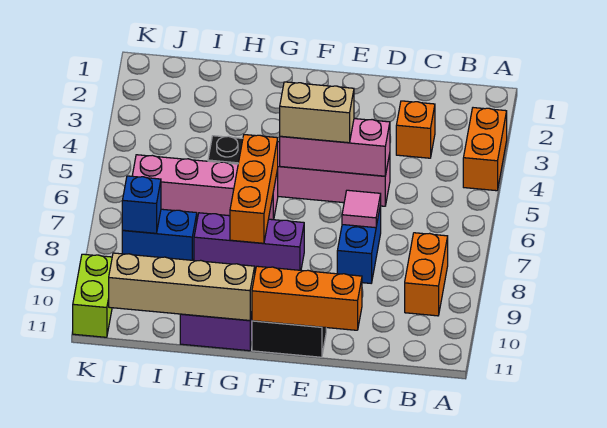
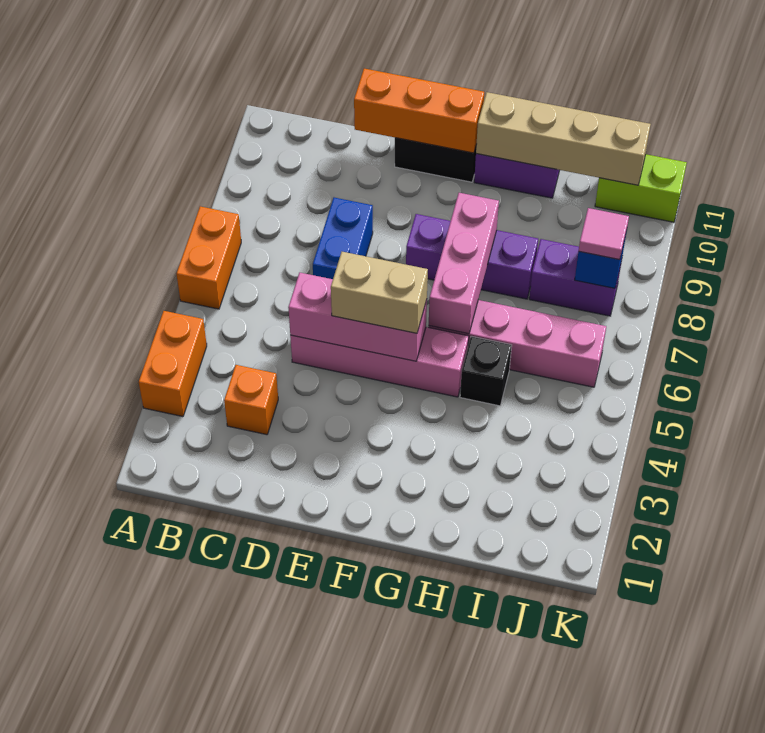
orange brick B8:B9 level 1 -> orange brick A6:A7 level 1
pink tile D7 level 2 -> pink tile J8 level 3
orange brick G6:G8 level 2 -> pink brick G6:G8 level 2
blue brick I8:J8 level 1 -> purple brick I8:J8 level 1
lime brick K10:K11 level 1 -> lime brick J11:K11 level 1

